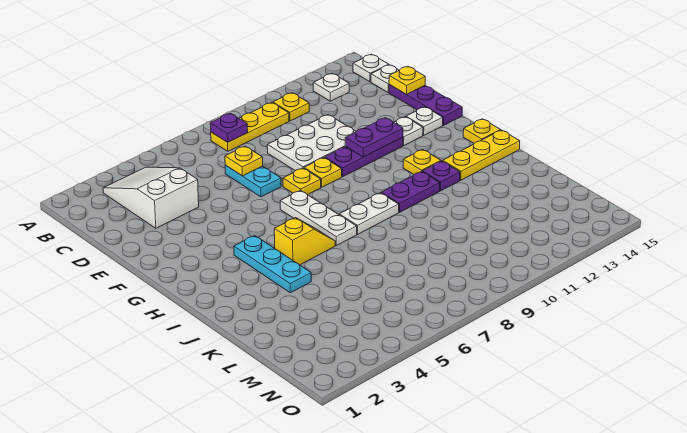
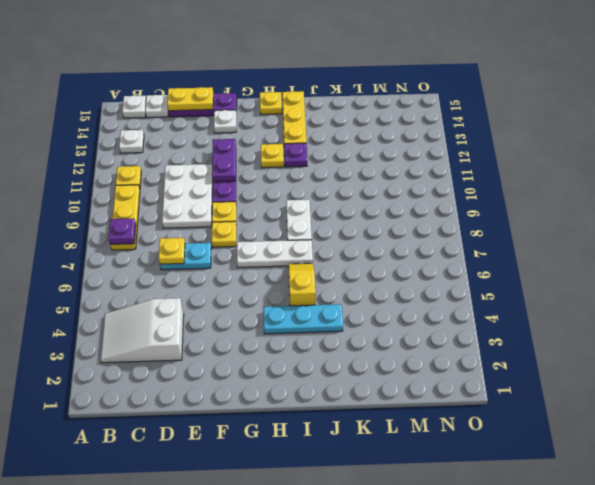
yellow plate D15 level 2 -> yellow plate D15:E15 level 2
white plate F13 level 1 -> none
purple plate I10:I11 level 1 -> none

